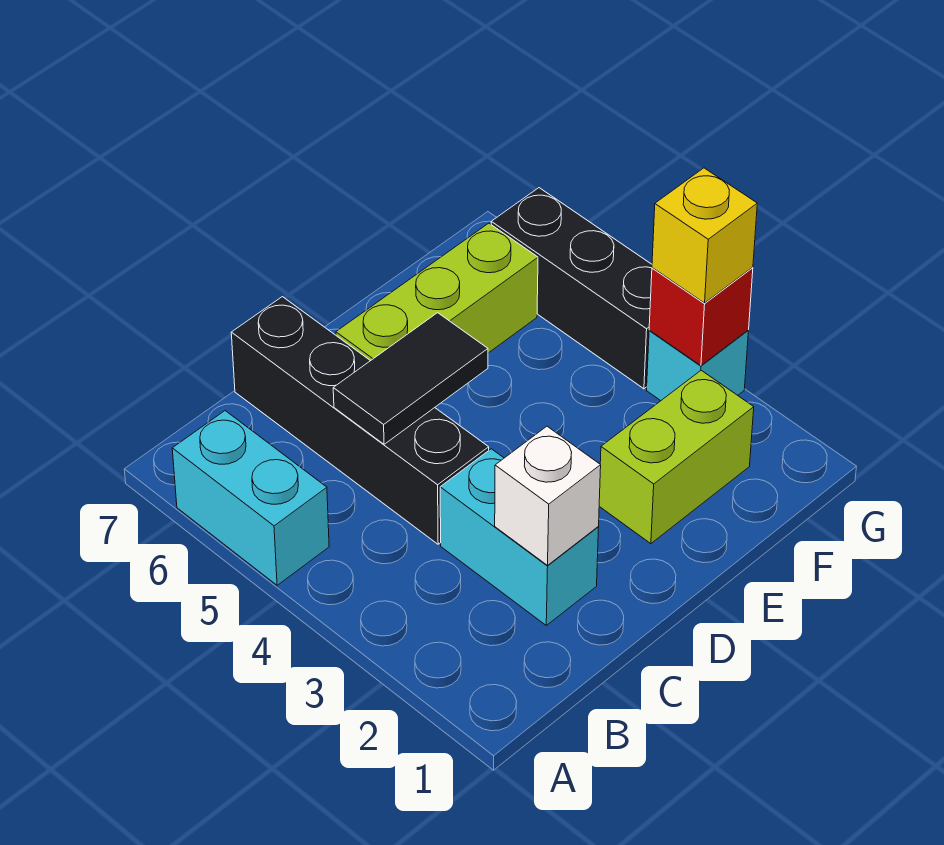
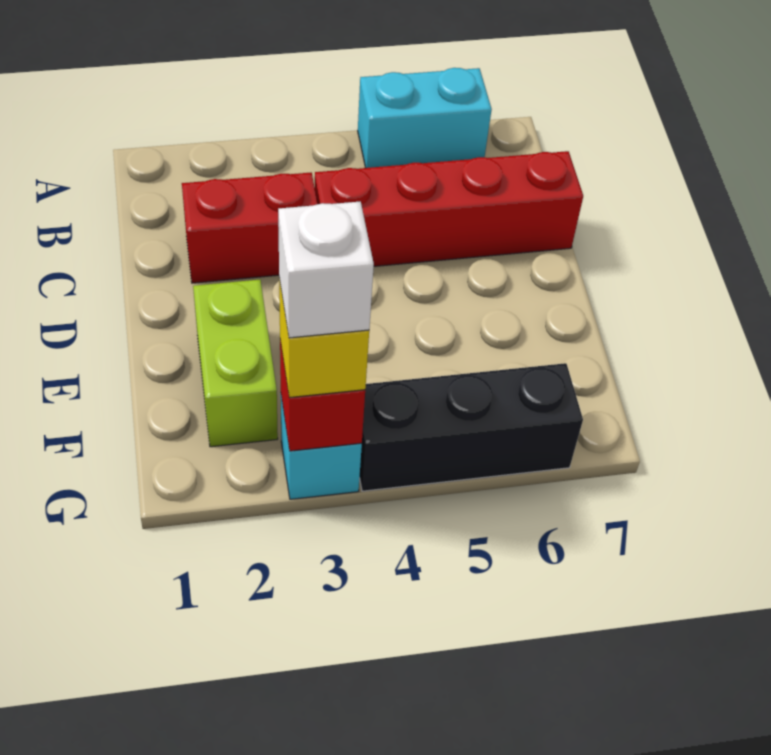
cyan brick C2:C3 level 1 -> red brick C2:C3 level 1
white brick C2 level 2 -> white brick G3 level 4
black brick C4:C7 level 1 -> red brick C4:C7 level 1
black tile C5:D5 level 2 -> none
lime brick D6:F6 level 1 -> none

